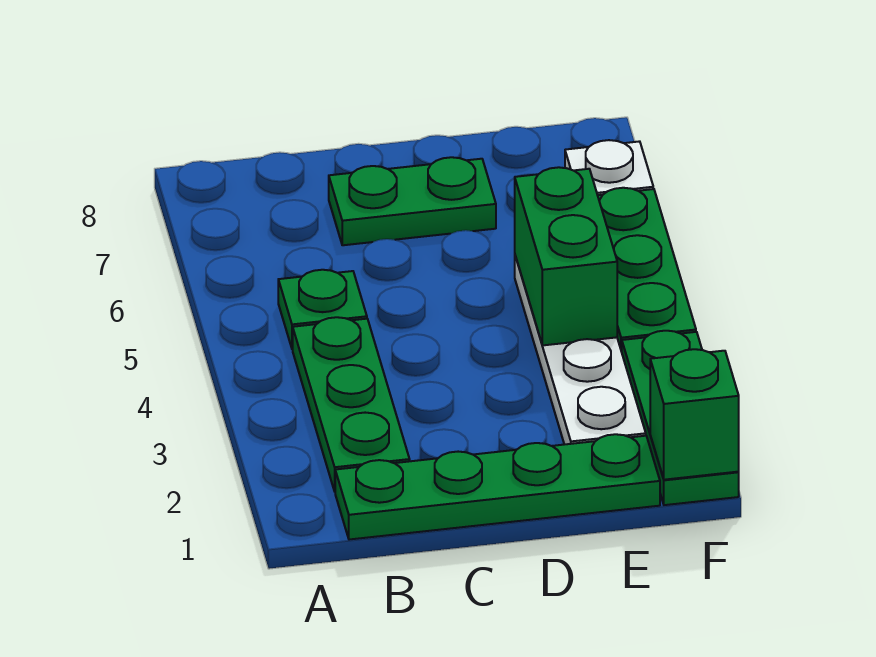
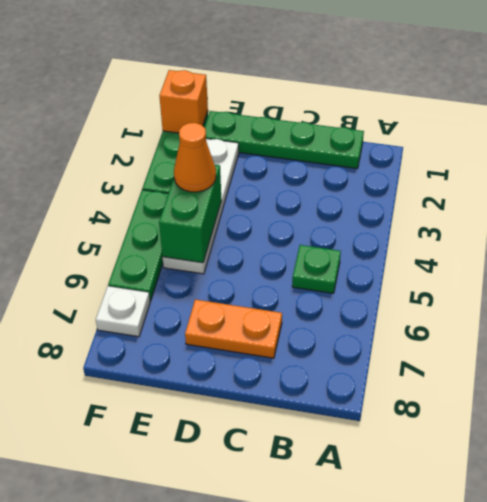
green plate B2:B4 level 1 -> none
green plate C7:D7 level 1 -> orange plate C7:D7 level 1
none -> orange cone E4 level 3
green brick F1 level 2 -> orange brick F1 level 2

